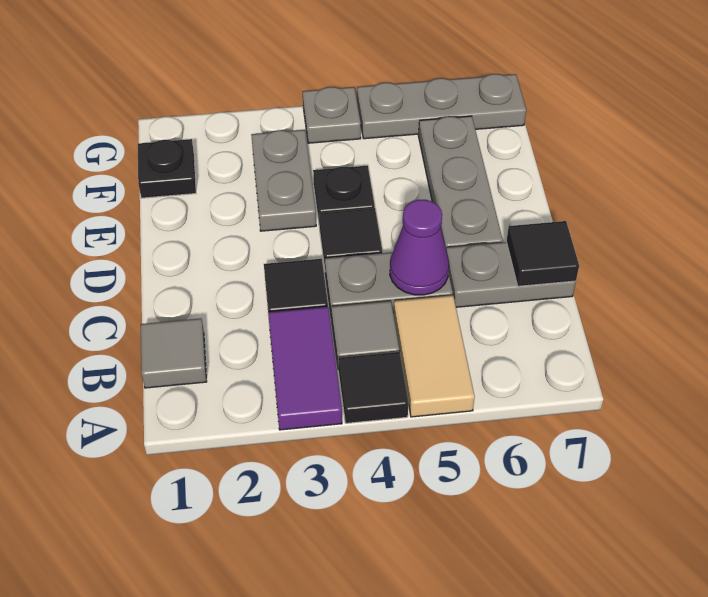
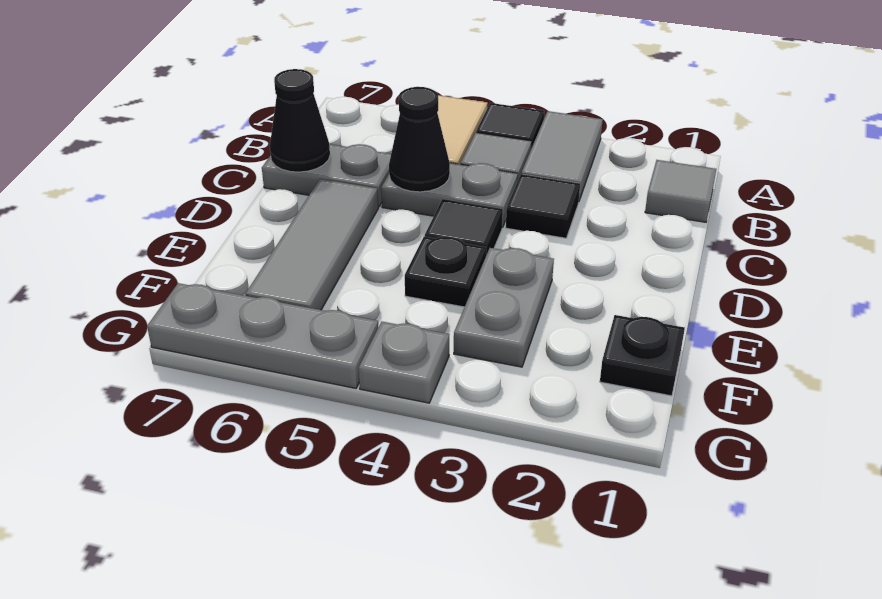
purple tile A3:B3 level 1 -> grey tile A3:B3 level 1
purple cone C5 level 2 -> black cone C5 level 2
black tile C7 level 2 -> black cone C7 level 2
grey plate D6:F6 level 1 -> grey tile D6:F6 level 1

